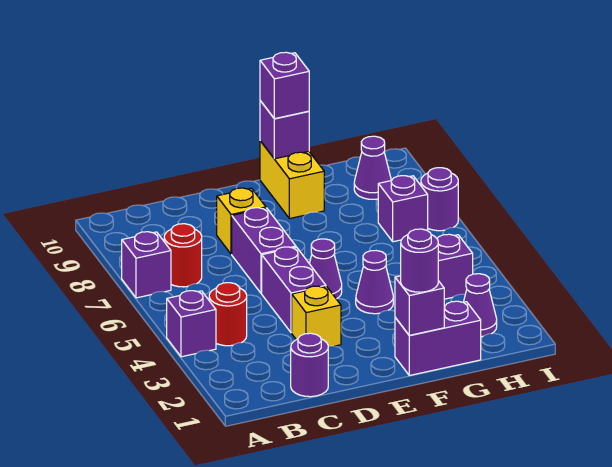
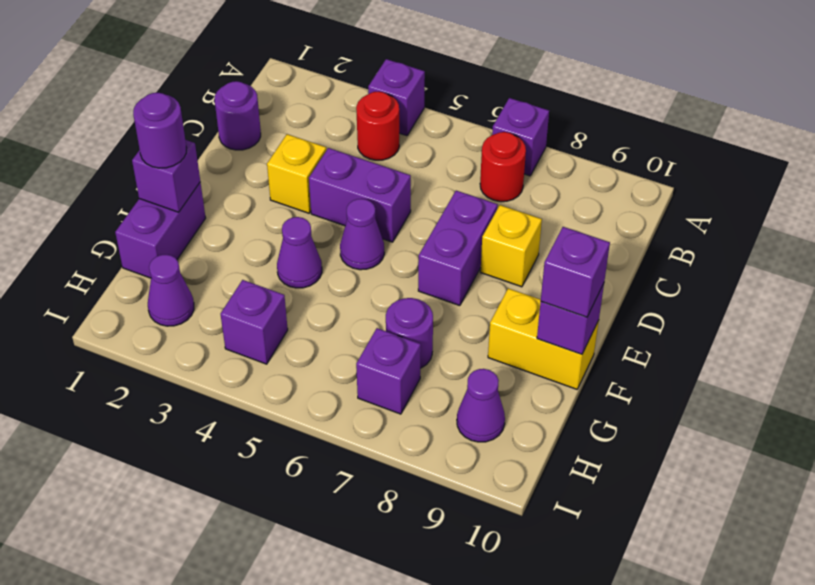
purple brick D6:D7 level 1 -> purple brick D7:E7 level 1
purple round brick I7 level 1 -> purple round brick G7 level 1

